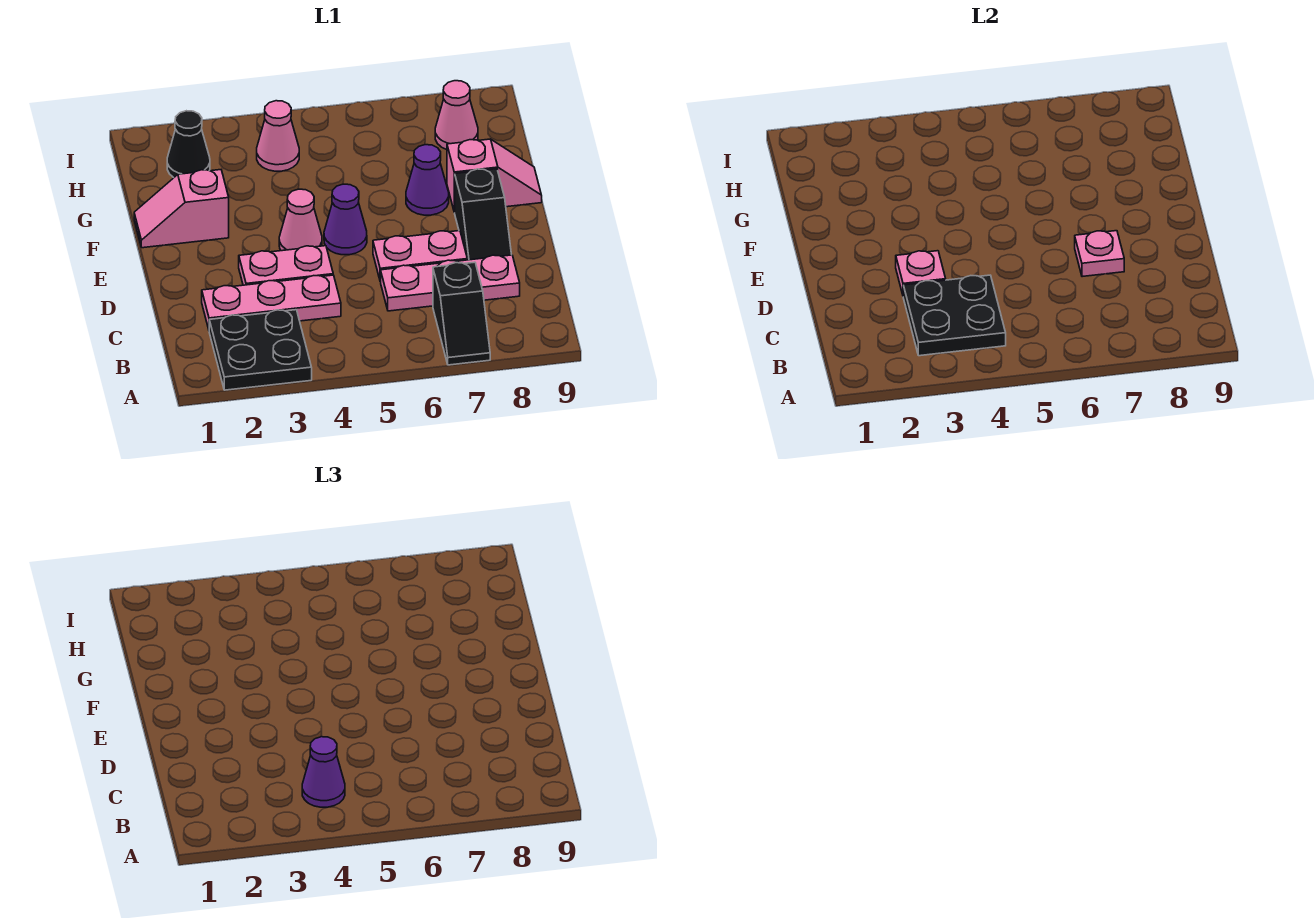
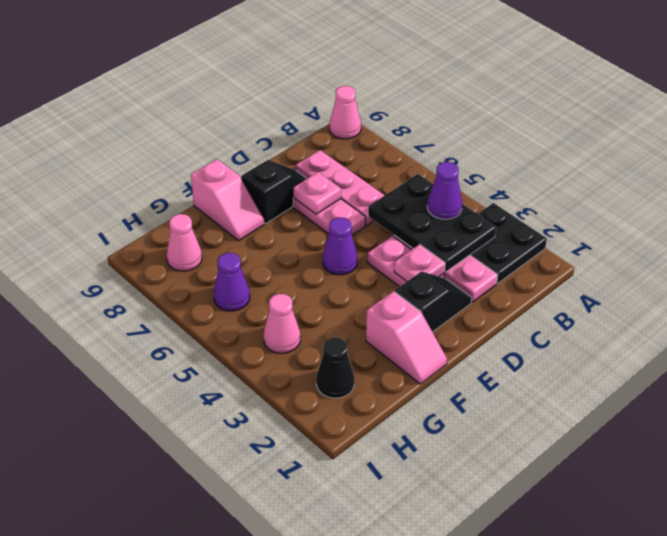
black slope A7:B7 level 1 top B -> black slope D2:E2 level 1 top E
black plate B3:C4 level 2 -> black plate B3:C5 level 2
pink cone E4 level 1 -> pink cone A9 level 1
purple cone F7 level 1 -> purple cone H6 level 1
pink slope F8:F9 level 1 top 8 -> pink slope F8:F9 level 1 top 9

